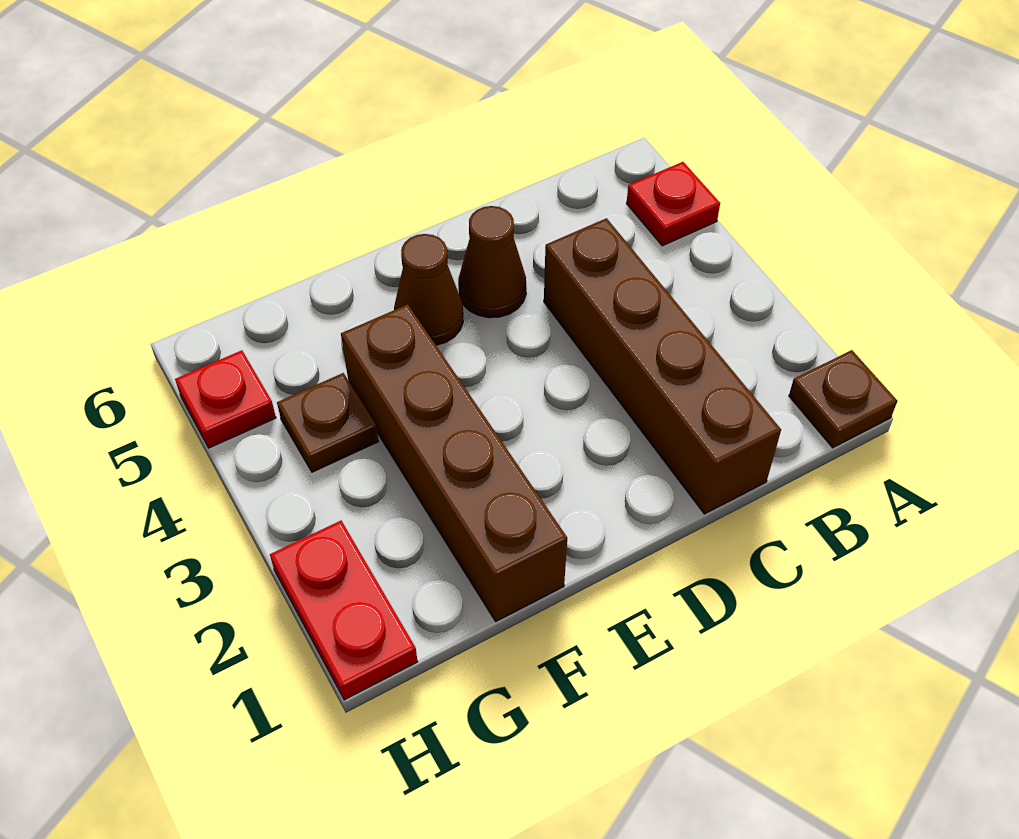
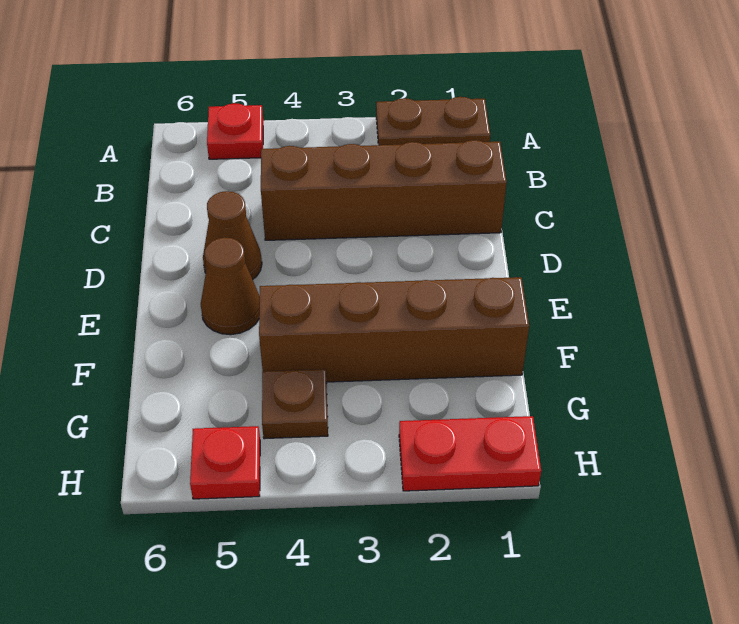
brown plate A1 level 1 -> brown plate A1:A2 level 1

